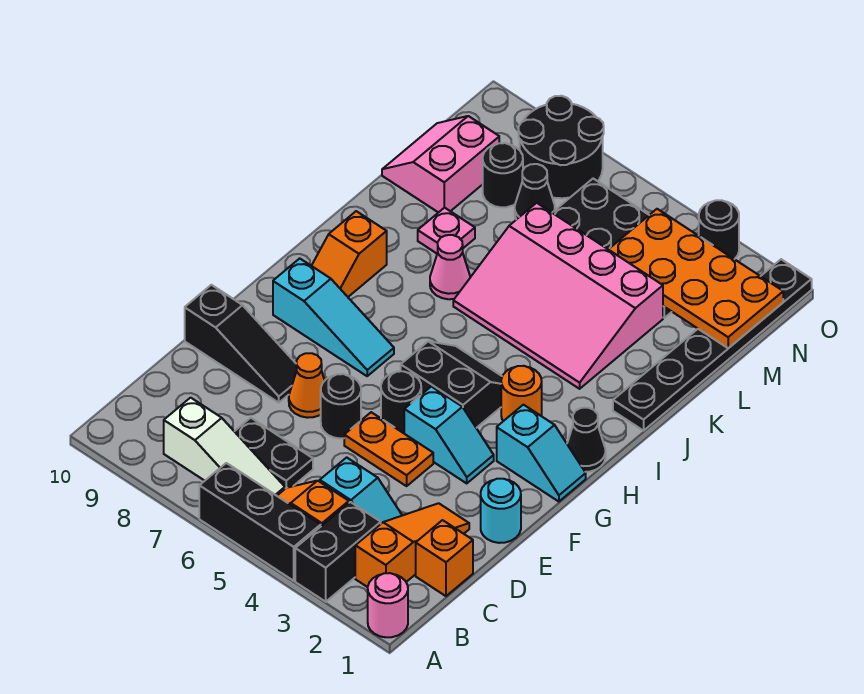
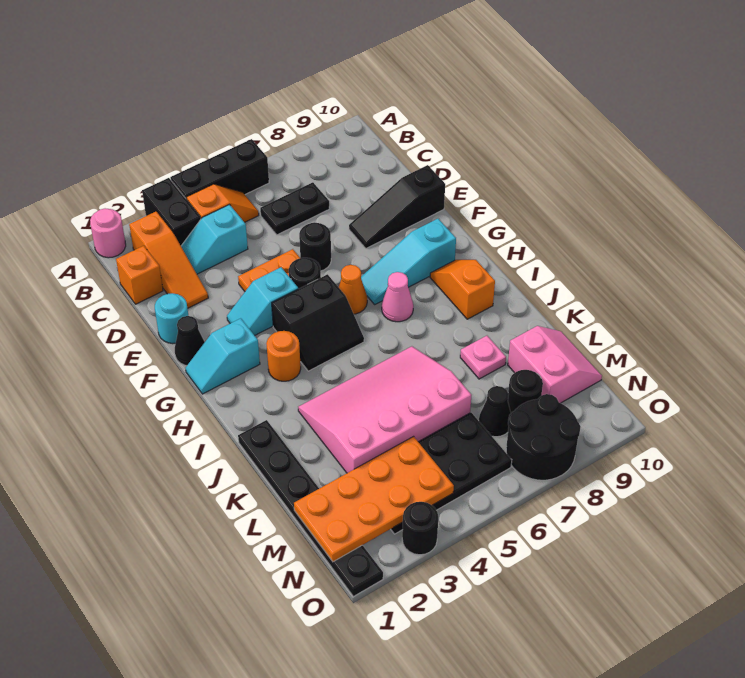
white slope B6:B8 level 1 top 8 -> none
orange cone E7 level 1 -> orange cone G6 level 1
black cone H1 level 1 -> black cone F1 level 1
pink cone J7 level 1 -> pink cone H7 level 1

